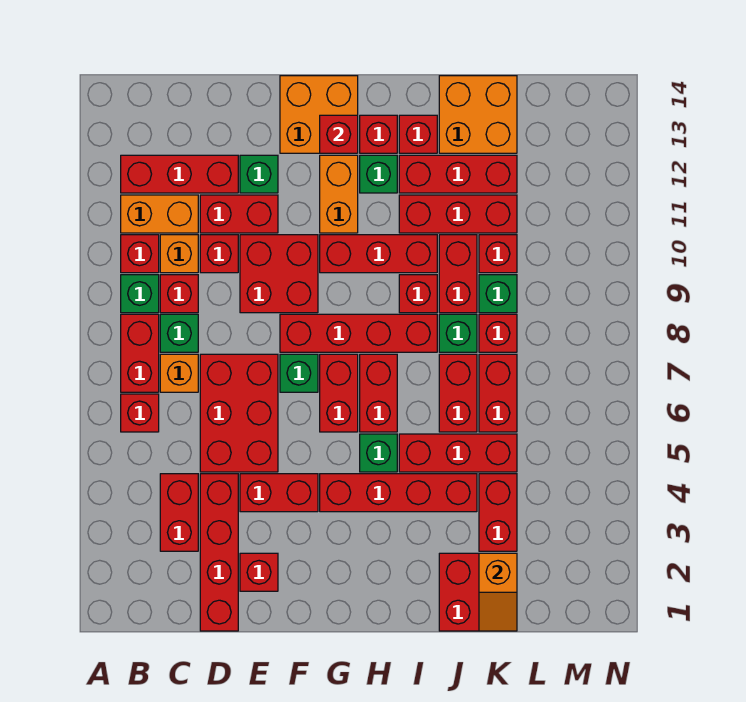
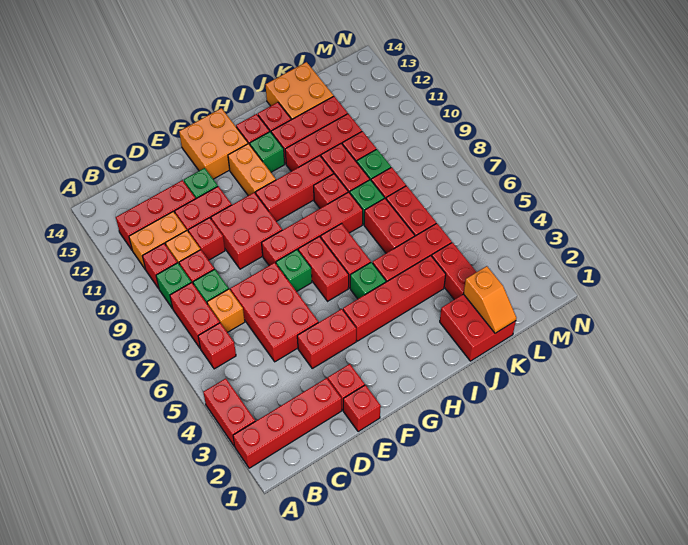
red brick C3:C4 level 1 -> red brick A3:A4 level 1
red brick D1:D4 level 1 -> red brick A2:D2 level 1
red brick G13 level 2 -> red brick E1 level 1

